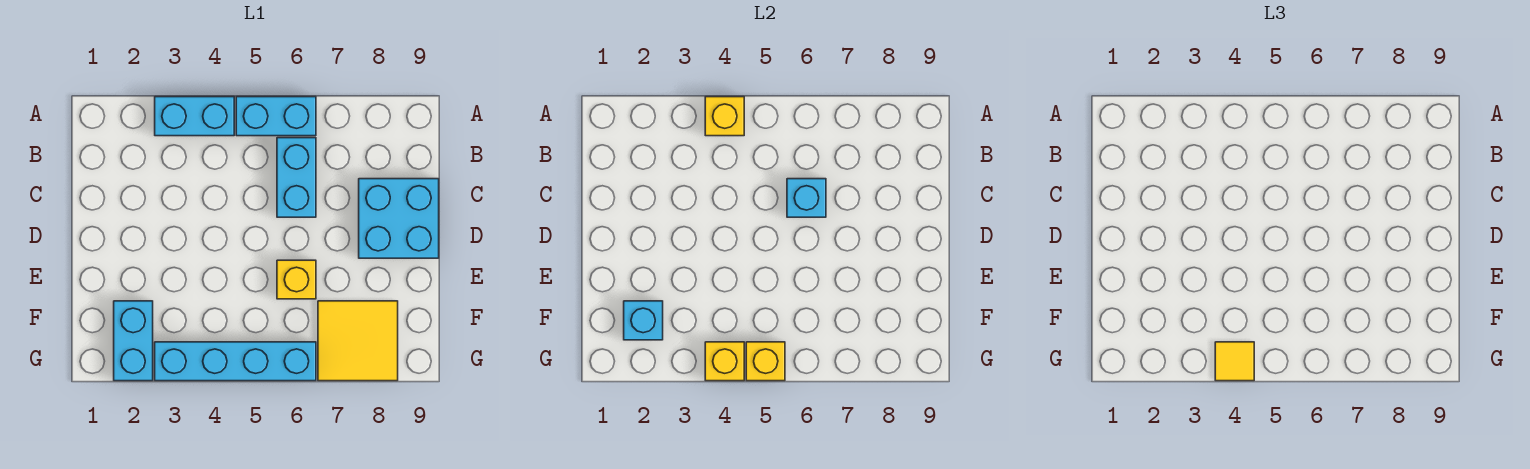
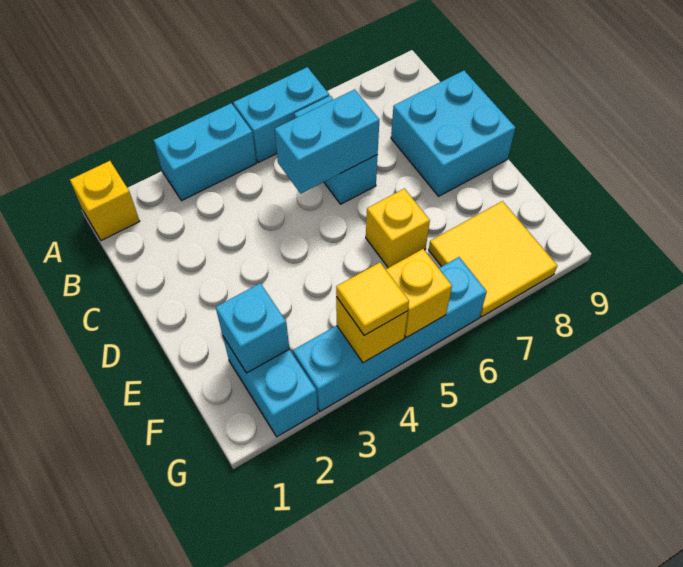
yellow brick A4 level 2 -> yellow brick A1 level 1
cyan brick C6 level 2 -> cyan brick C5:C6 level 2

